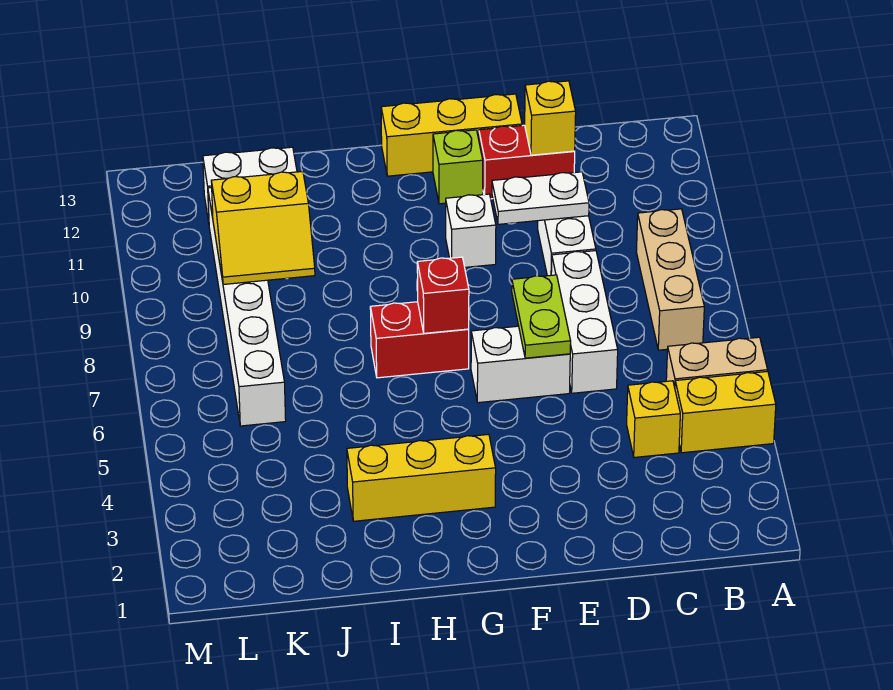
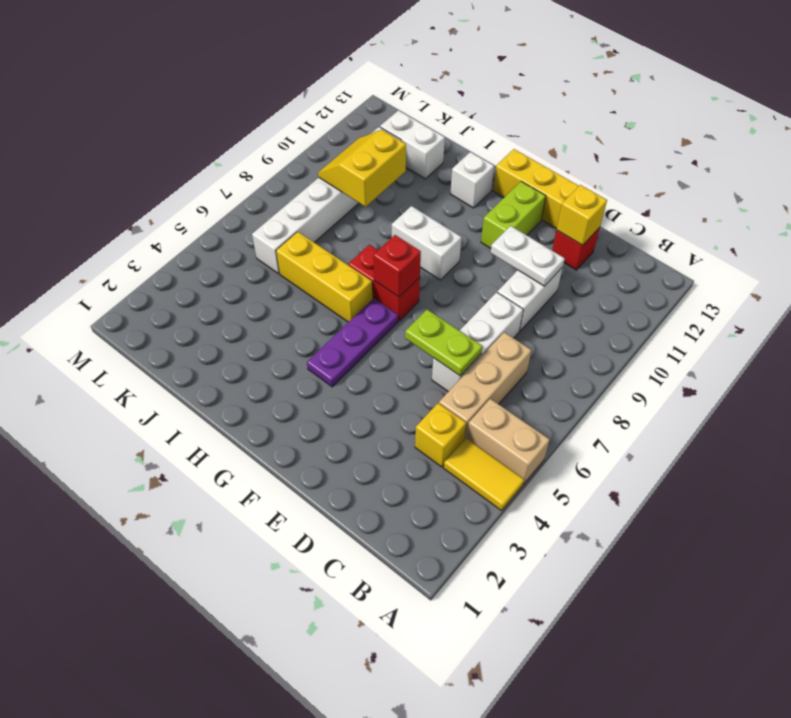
yellow brick A4:B4 level 1 -> yellow tile A4:B4 level 1
tan brick B7:B9 level 1 -> tan brick C5:C7 level 1
red brick D12:E12 level 1 -> red brick D12 level 1
white brick E6:F6 level 1 -> white brick G9:H9 level 1
lime plate E6:E7 level 2 -> lime plate D6:E6 level 2
white brick F10 level 1 -> white brick H12 level 1
lime brick F12 level 1 -> lime brick F11:F12 level 1
yellow brick G3:I3 level 1 -> yellow brick H6:J6 level 1
none -> purple plate G4:G6 level 1
yellow slope J9:K10 level 2 top 10 -> yellow slope J9:K10 level 2 top J

